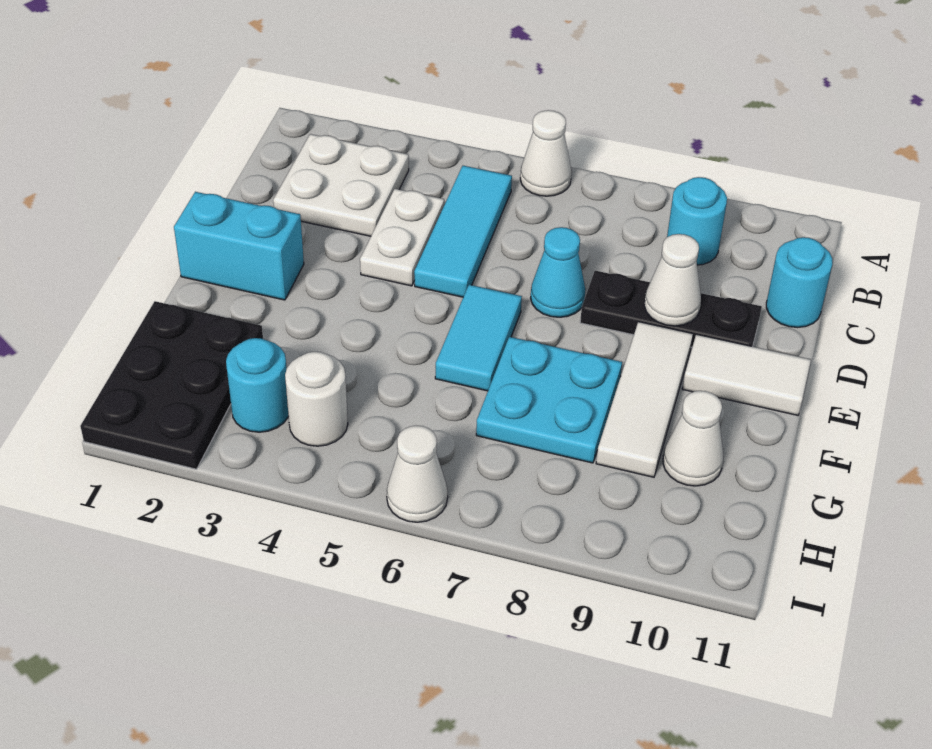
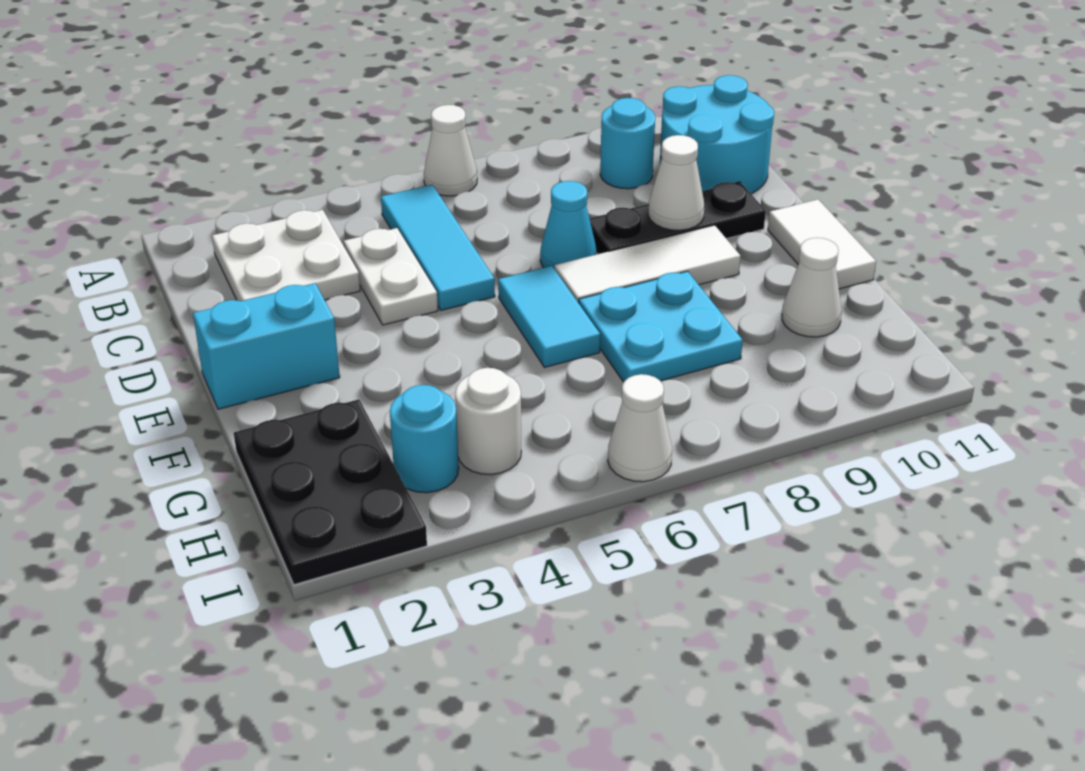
cyan round brick C11 level 1 -> cyan round brick B10:C11 level 1
white tile E9:G9 level 1 -> white tile E7:E9 level 1
white tile E10:E11 level 1 -> white tile E11:F11 level 1

